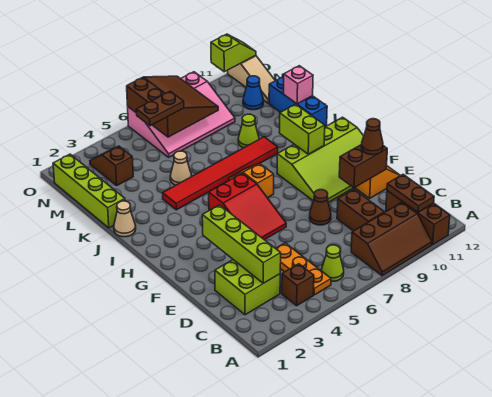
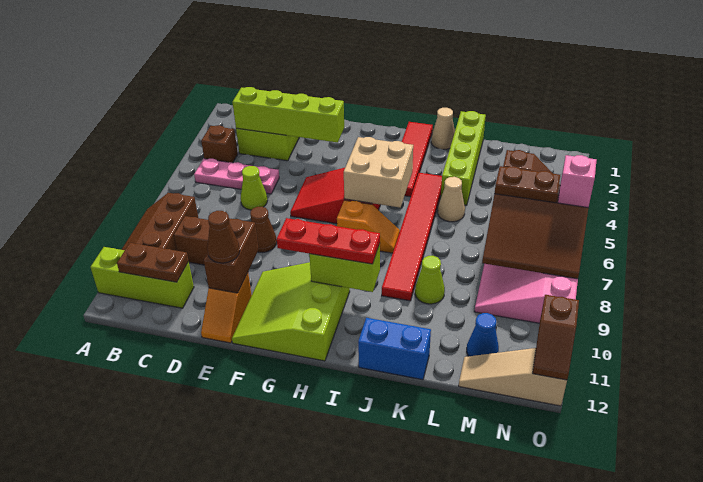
brown brick A11:C11 level 1 -> lime brick A11:C11 level 1
orange plate B5:D5 level 1 -> pink plate B5:D5 level 1
lime cone B6 level 1 -> lime cone D6 level 1
lime slope F9:H12 level 1 top H -> lime slope F10:H12 level 1 top H
none -> red plate G10:I10 level 3
none -> tan brick H5:I6 level 2
none -> red tile I1:I4 level 1
blue brick J12:L12 level 1 -> blue brick J12:K12 level 1
lime brick K1:N1 level 1 -> lime brick K1:K4 level 1
pink brick K12 level 2 -> pink brick O6 level 3
brown plate M5:M6 level 3 -> brown plate M6:N6 level 3
lime slope O11:O12 level 2 top 11 -> brown slope O11:O12 level 2 top 11

